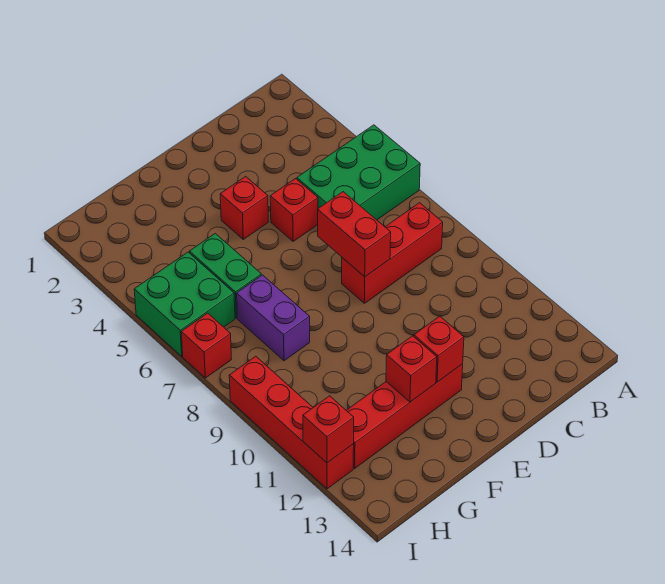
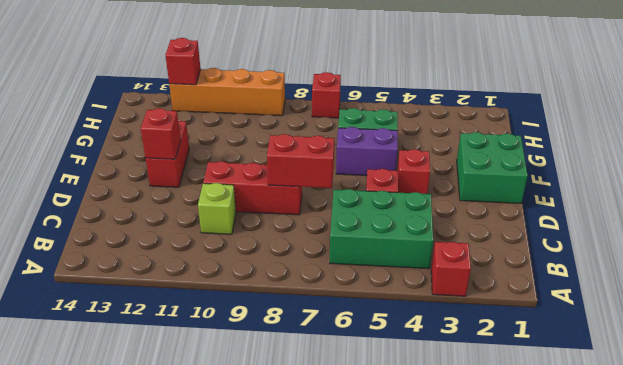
green brick A5:C6 level 1 -> green brick B4:C6 level 1
red brick B8:D8 level 1 -> red brick D8:D10 level 1
none -> lime brick C10 level 1
red brick E12:H12 level 1 -> red brick E12:F12 level 1
red brick F12 level 2 -> red brick A3 level 1
purple brick G7:G8 level 1 -> purple brick F5:F6 level 1
green brick H5:I6 level 1 -> green brick E1:F2 level 1
red brick I9:I12 level 1 -> orange brick I9:I12 level 1

